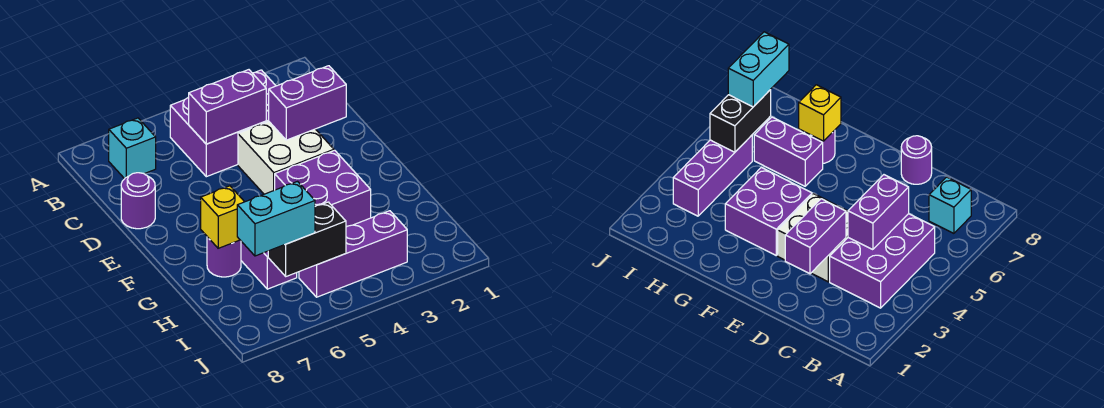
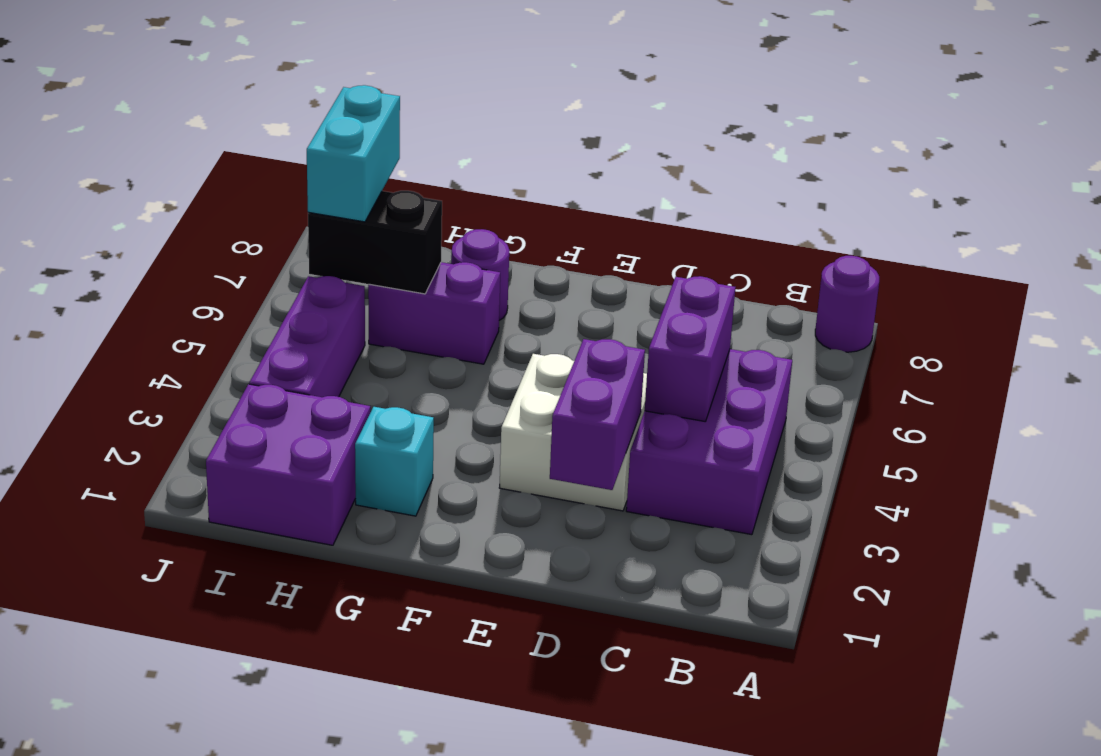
cyan brick B7 level 1 -> cyan brick G2 level 1
purple round brick D8 level 1 -> purple round brick A8 level 1
purple brick F3:G4 level 1 -> purple brick H1:I2 level 1
yellow brick G7 level 2 -> none
black brick I5:I6 level 2 -> black brick H6:I6 level 2

